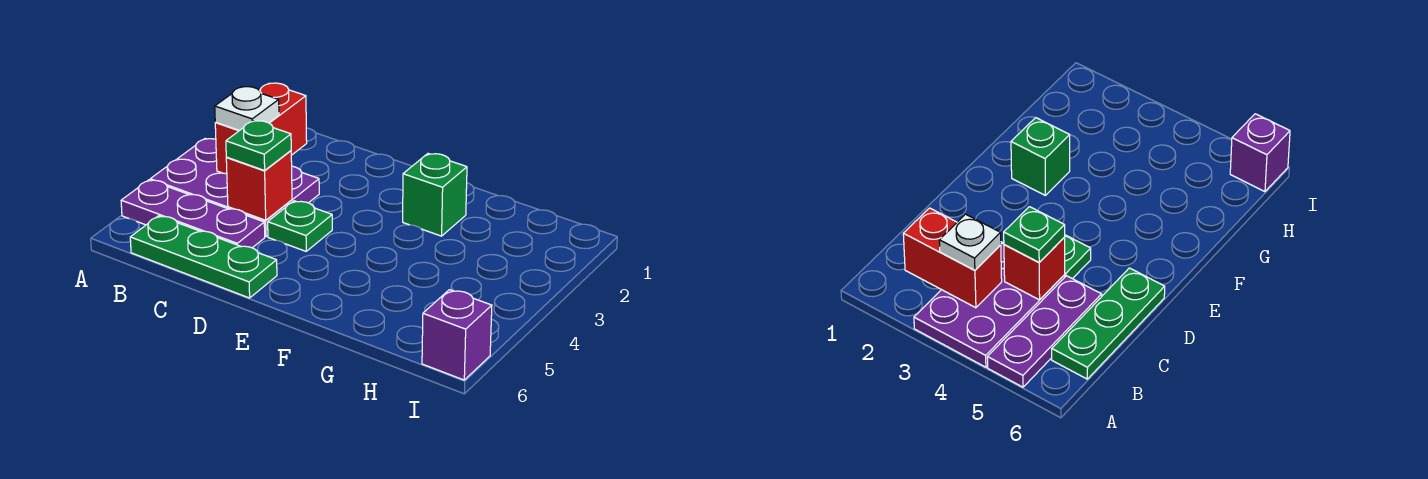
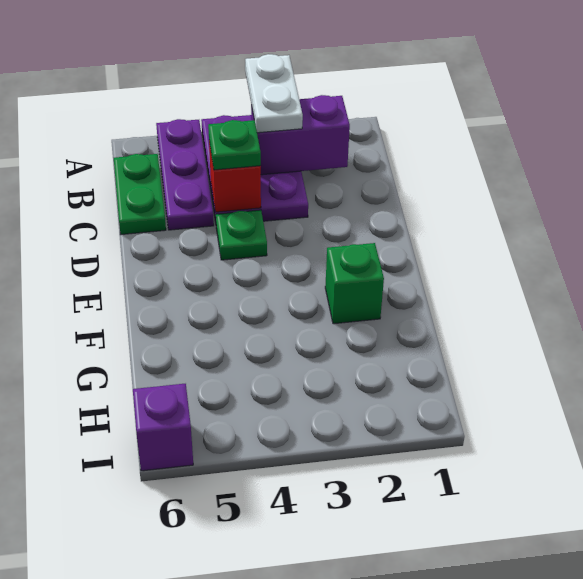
red brick B2:B3 level 2 -> purple brick B2:B3 level 2
white plate B3 level 3 -> white plate A3:B3 level 3
green plate B6:D6 level 1 -> green plate B6:C6 level 1

